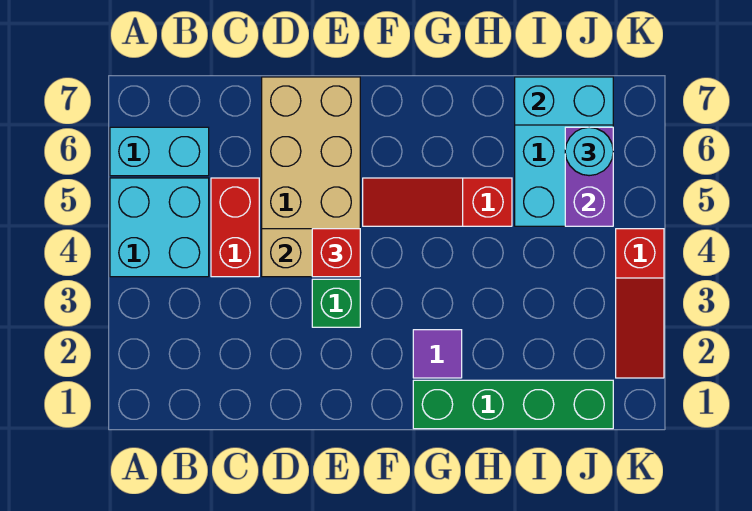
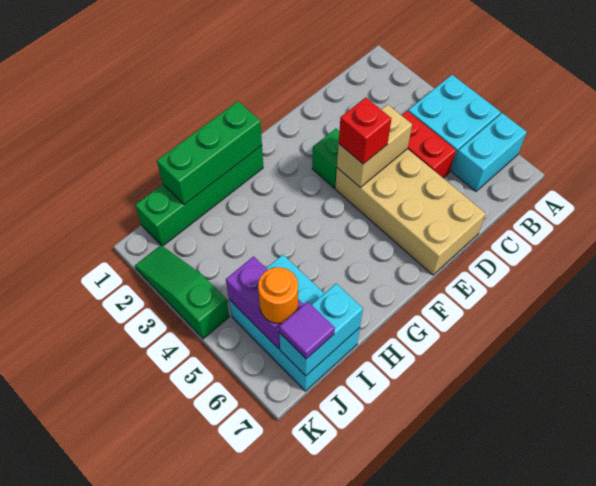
red slope F5:H5 level 1 top H -> none
none -> green brick G1:I1 level 2
purple tile G2 level 1 -> purple tile J7 level 3
cyan round brick J6 level 3 -> orange round brick J6 level 3
red slope K2:K4 level 1 top 4 -> green slope K2:K4 level 1 top 4

